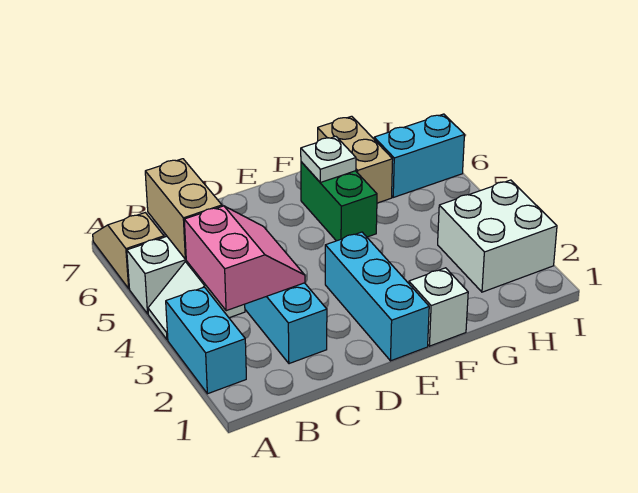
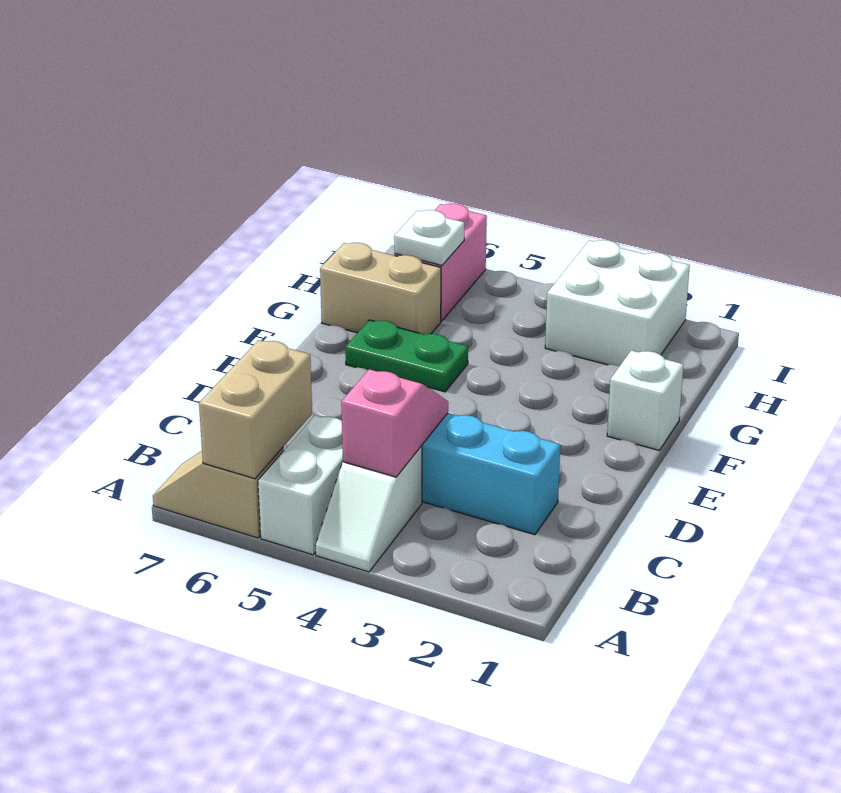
cyan brick A2:A3 level 1 -> none
pink slope B3:C4 level 2 top B -> pink slope B4:C4 level 2 top B
tan brick B5:B6 level 2 -> tan brick A6:B6 level 2
cyan brick E1:E3 level 1 -> none
green brick F5:F6 level 1 -> green plate F5:F6 level 1
white plate F6 level 2 -> white plate H6 level 2
cyan brick H6:I6 level 1 -> pink brick H6:I6 level 1

